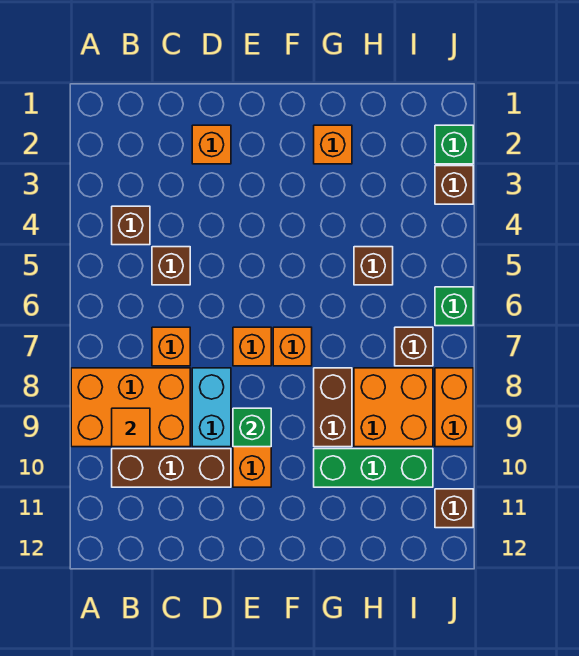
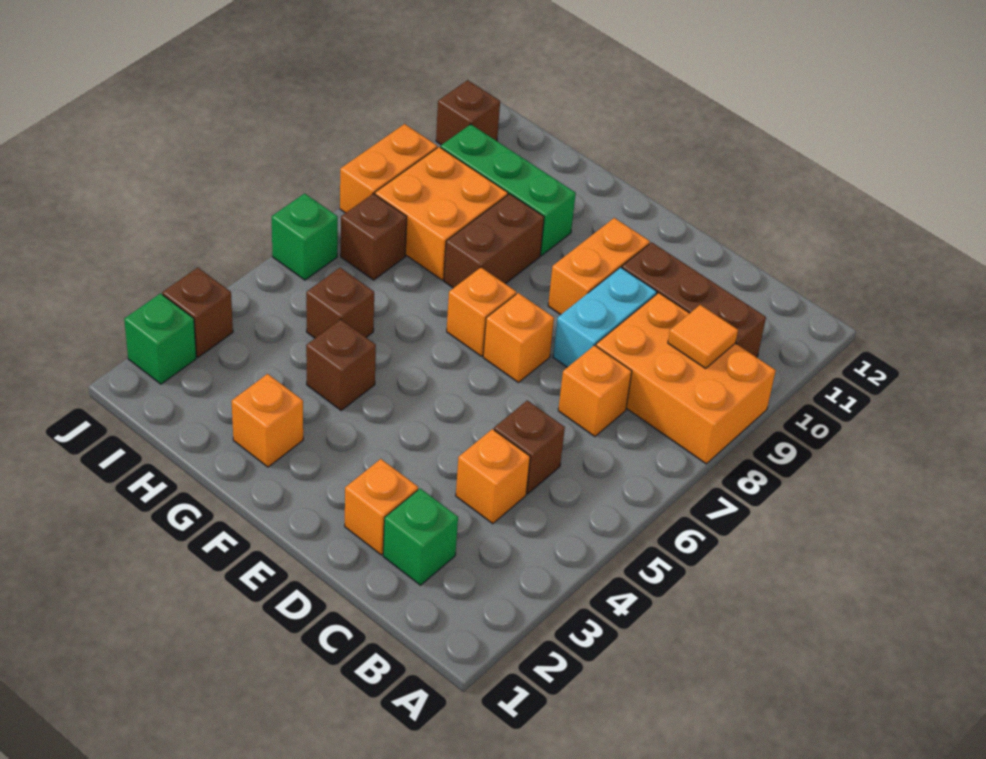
brown brick B4 level 1 -> brown brick G4 level 1
none -> orange brick C4 level 1
green brick E9 level 2 -> green brick C2 level 1

